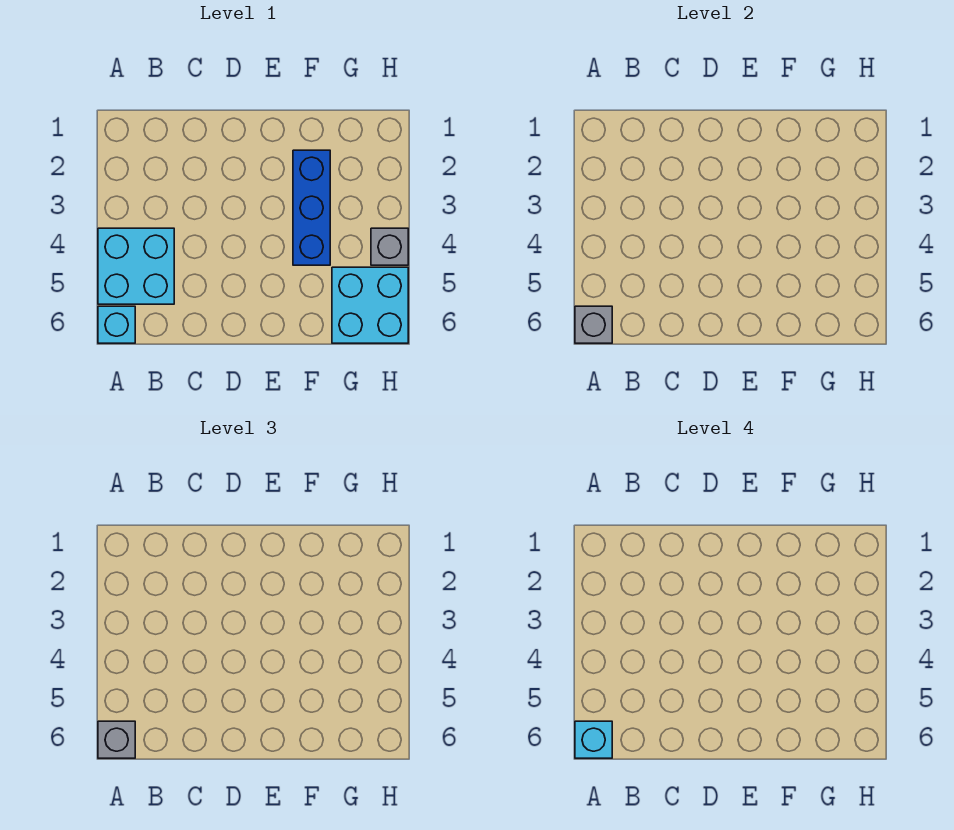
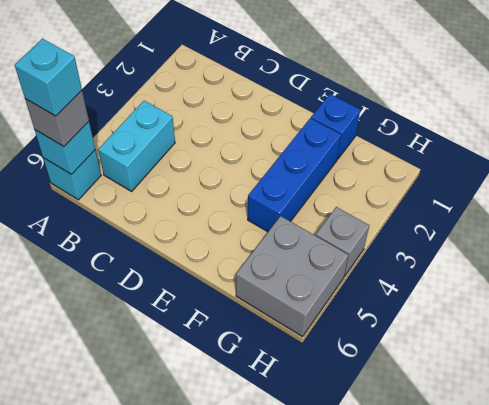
cyan brick A4:B5 level 1 -> cyan brick B4:B5 level 1
grey brick A6 level 2 -> cyan brick A6 level 2
none -> blue brick F1 level 1
cyan brick G5:H6 level 1 -> grey brick G5:H6 level 1

